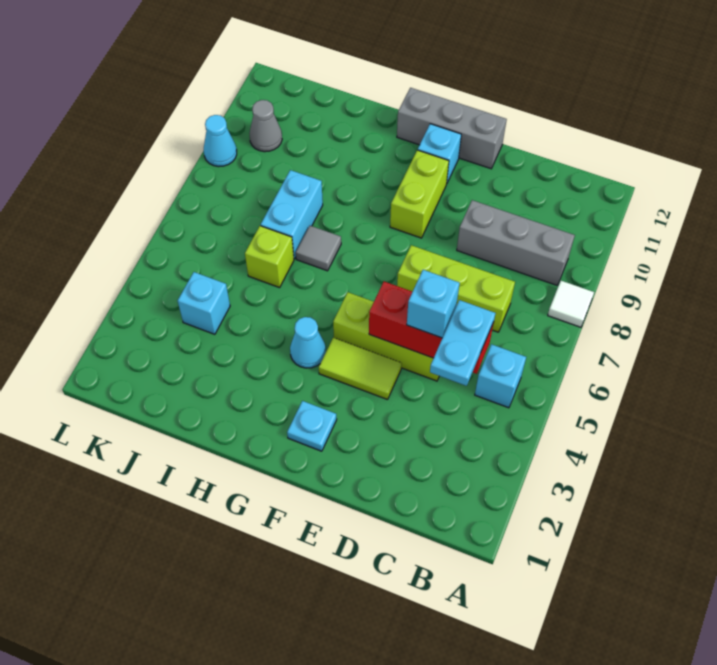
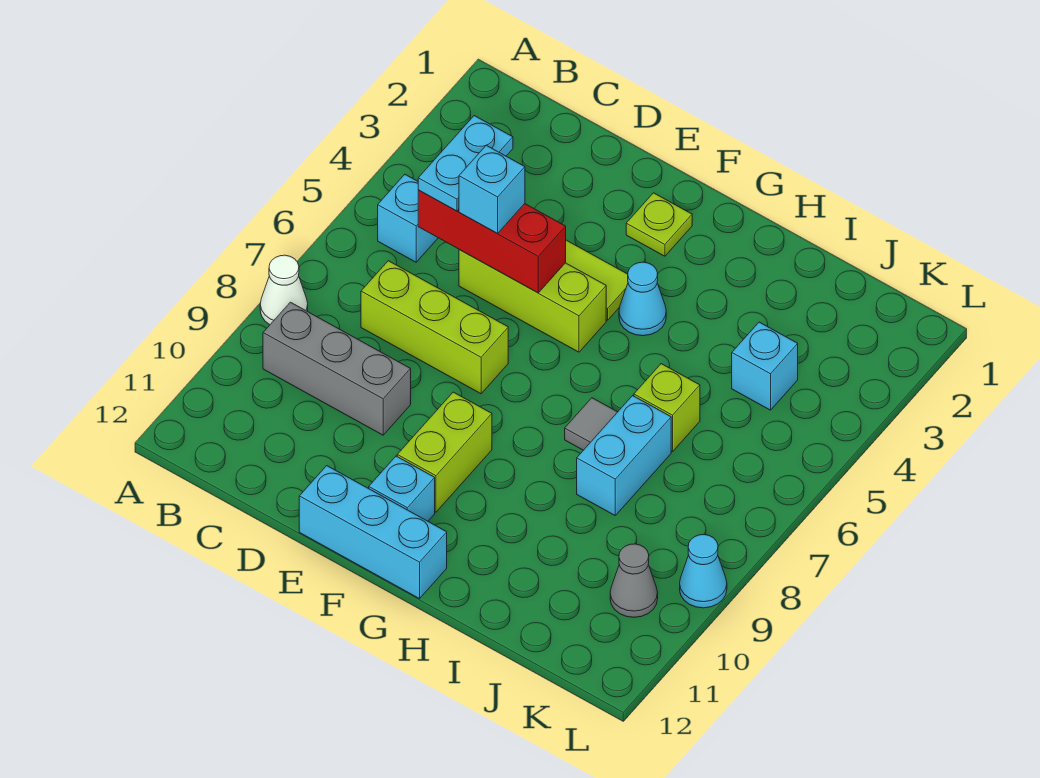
white tile A8 level 1 -> white cone A8 level 1
grey brick E12:G12 level 1 -> cyan brick E12:G12 level 1
cyan plate F2 level 1 -> lime plate F2 level 1

